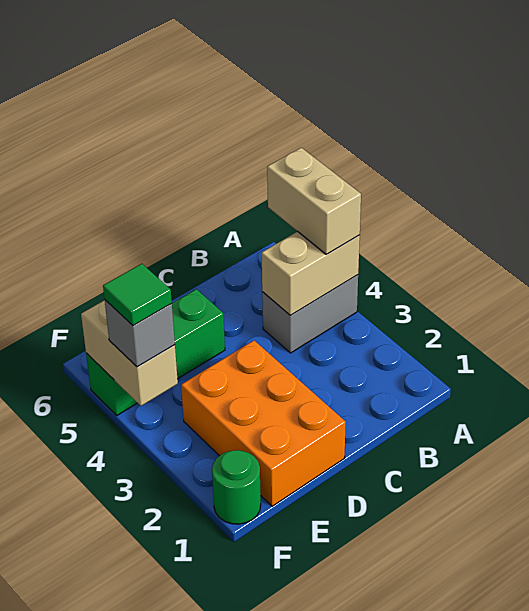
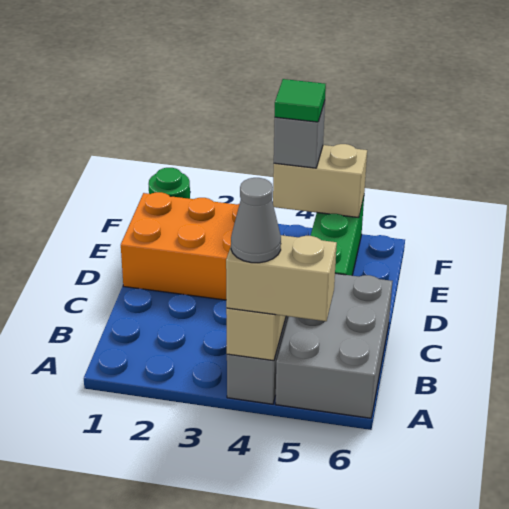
none -> grey cone A4 level 4
none -> grey brick A5:C6 level 1

